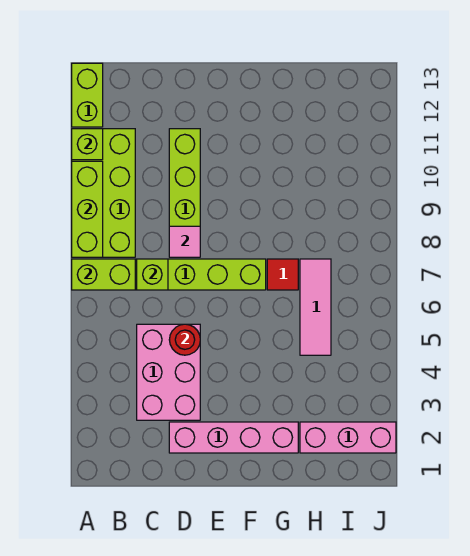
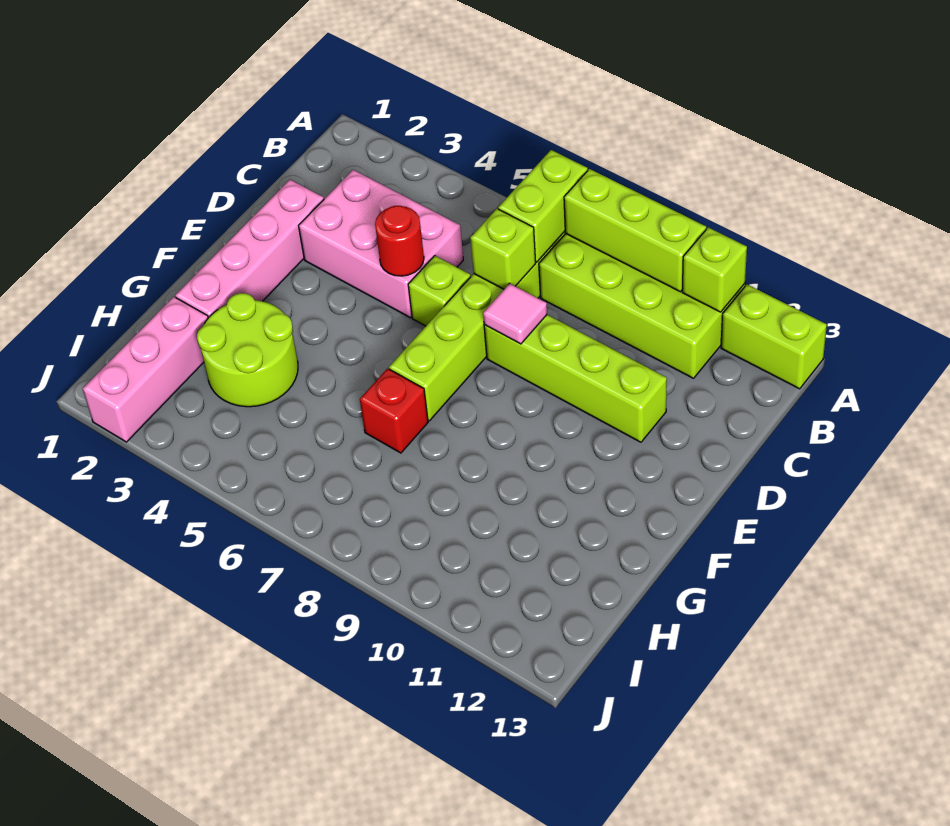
none -> lime brick D6 level 1
none -> lime round brick G3:H4 level 1
red tile G7 level 1 -> red brick G7 level 1
pink tile H5:H7 level 1 -> none

